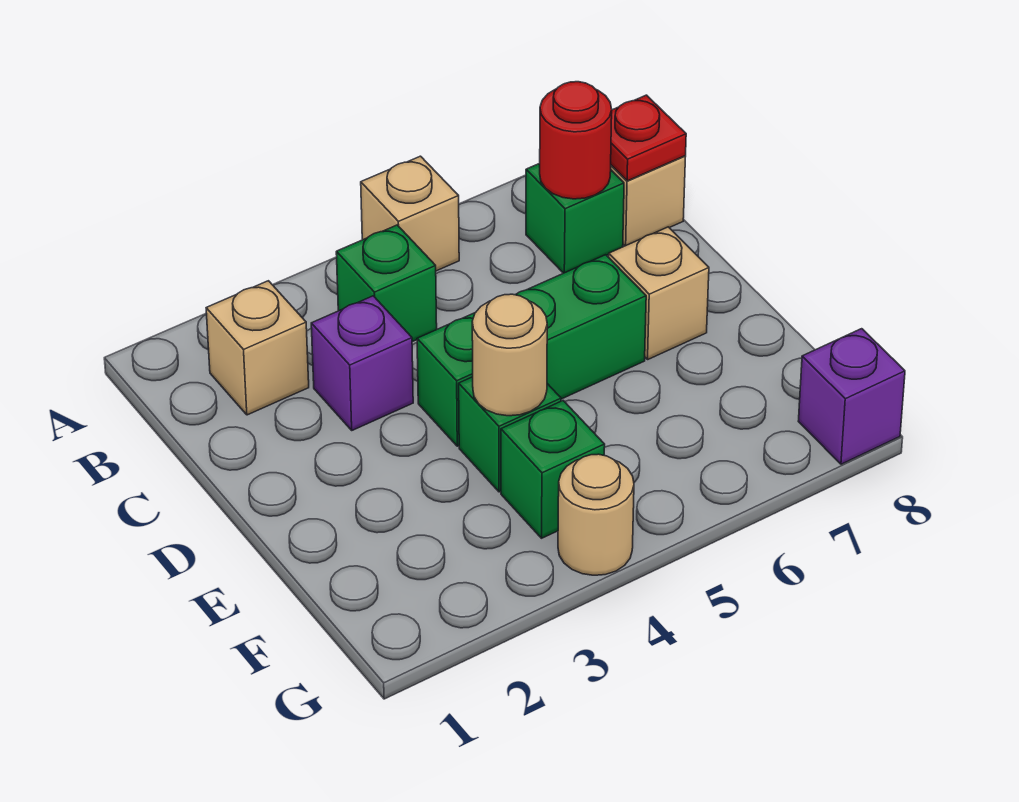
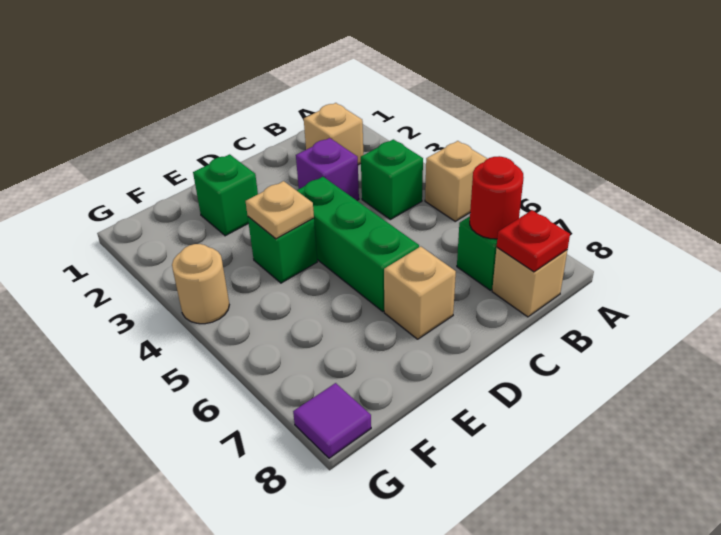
tan round brick E4 level 2 -> tan plate E4 level 2
green brick F4 level 1 -> green brick E2 level 1
purple brick G8 level 1 -> purple tile G8 level 1

